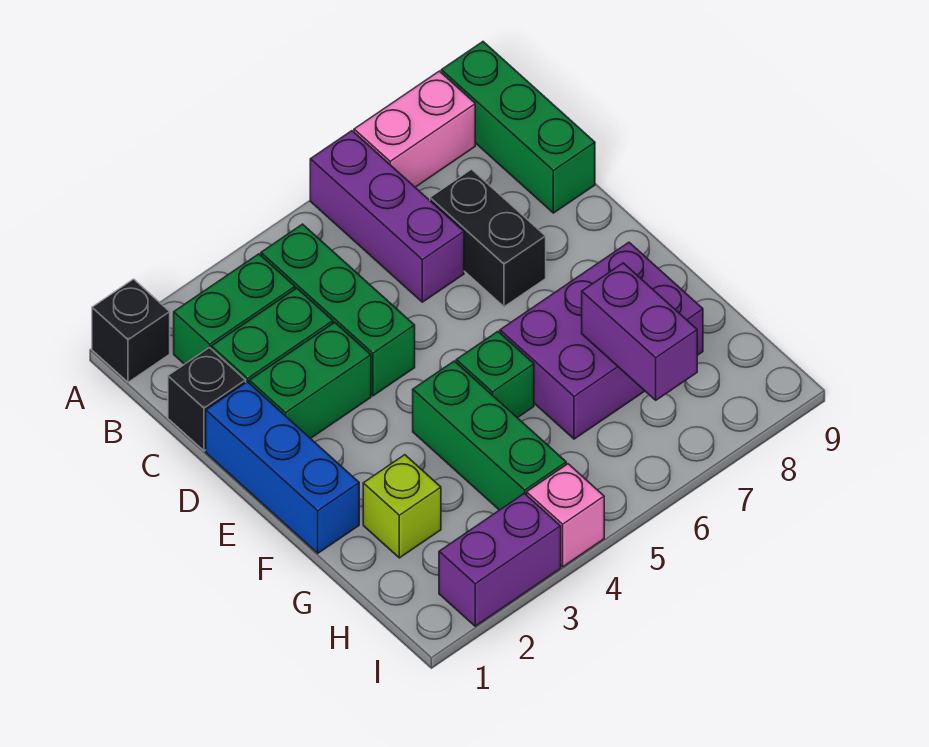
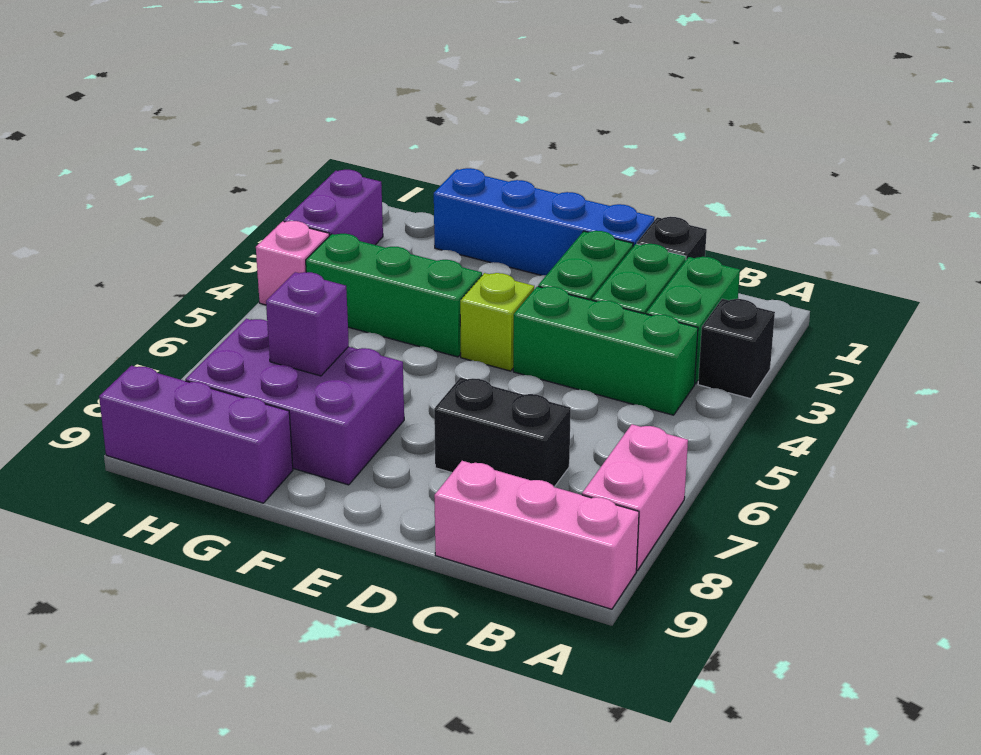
black brick A1 level 1 -> black brick A3 level 1
purple brick A6:C6 level 1 -> purple brick G9:I9 level 1
green brick A9:C9 level 1 -> pink brick A9:C9 level 1
blue brick D1:F1 level 1 -> blue brick D1:G1 level 1
green brick F5 level 1 -> none
purple brick F6:G8 level 1 -> purple brick F7:H8 level 1
lime brick G2 level 1 -> lime brick E4 level 1
purple brick G7:H7 level 2 -> purple brick G7 level 2

